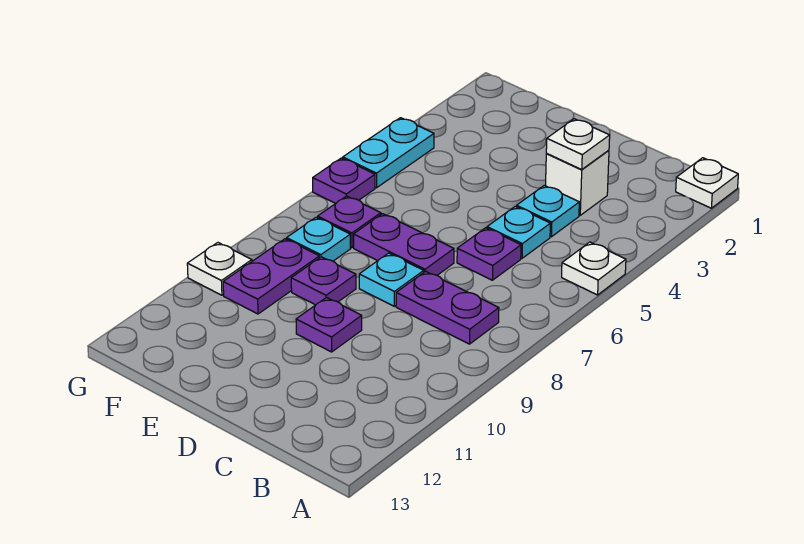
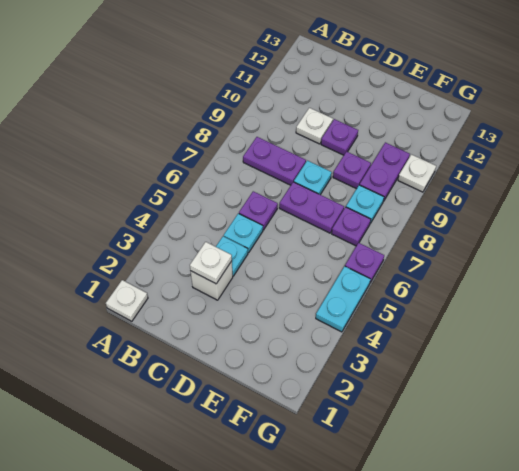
white plate A5 level 1 -> white plate C10 level 1

